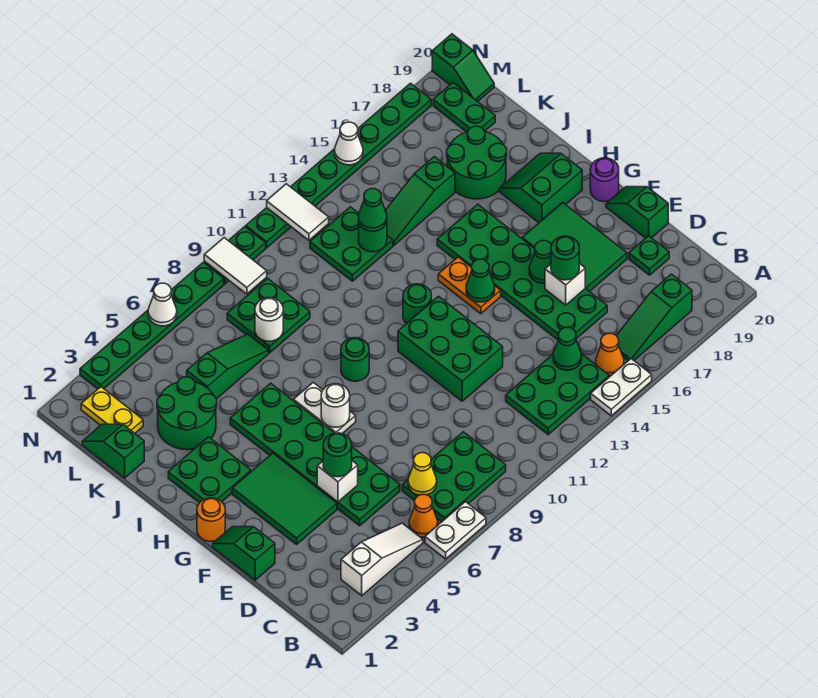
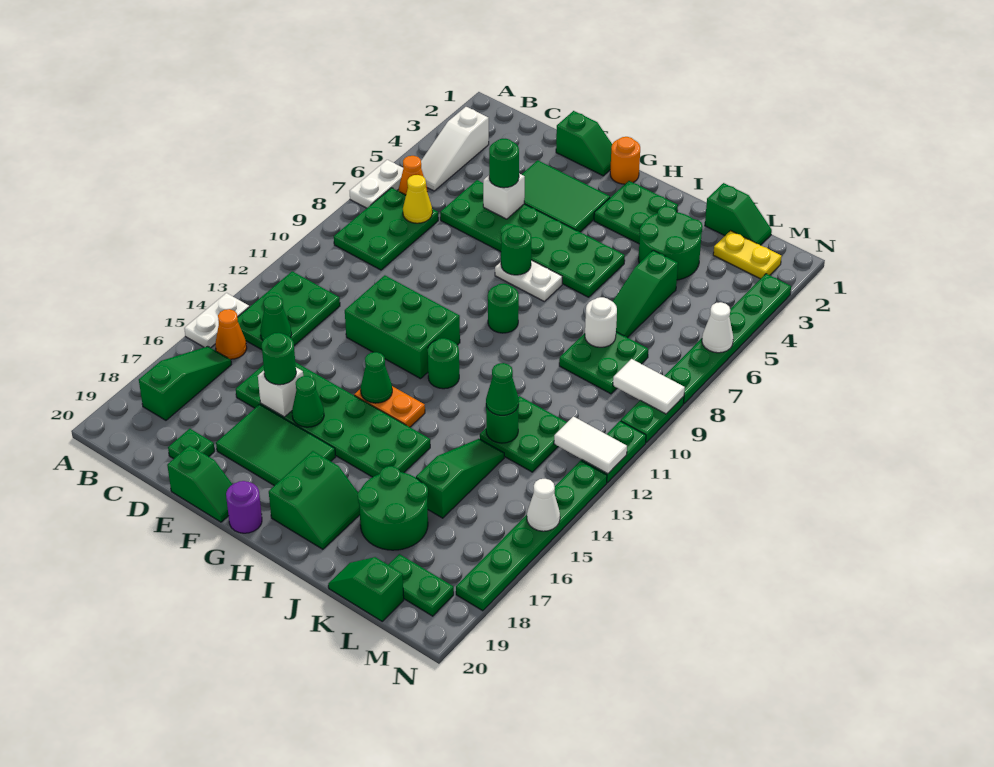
white round brick G7 level 2 -> green round brick G7 level 2
green slope M20:N20 level 1 top N -> green slope K20:L20 level 1 top L

